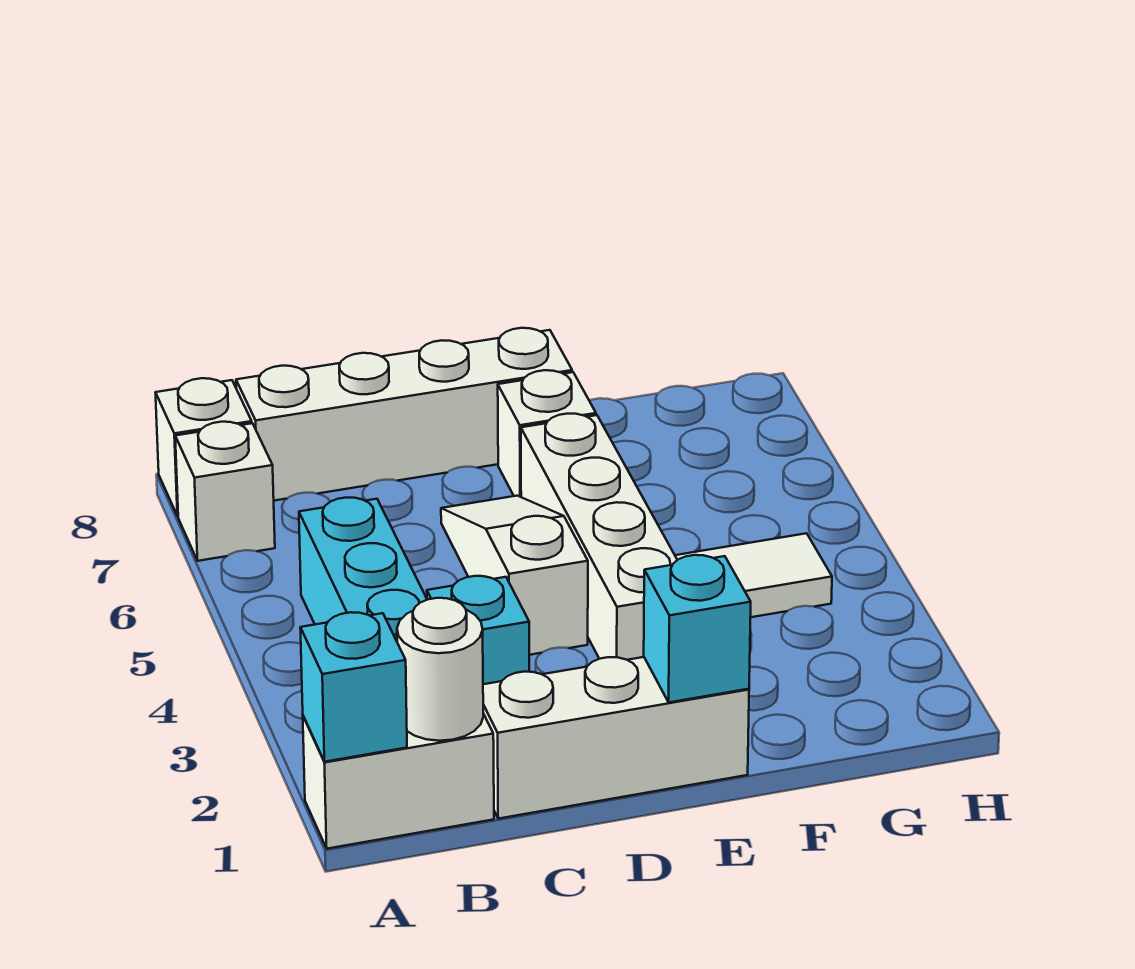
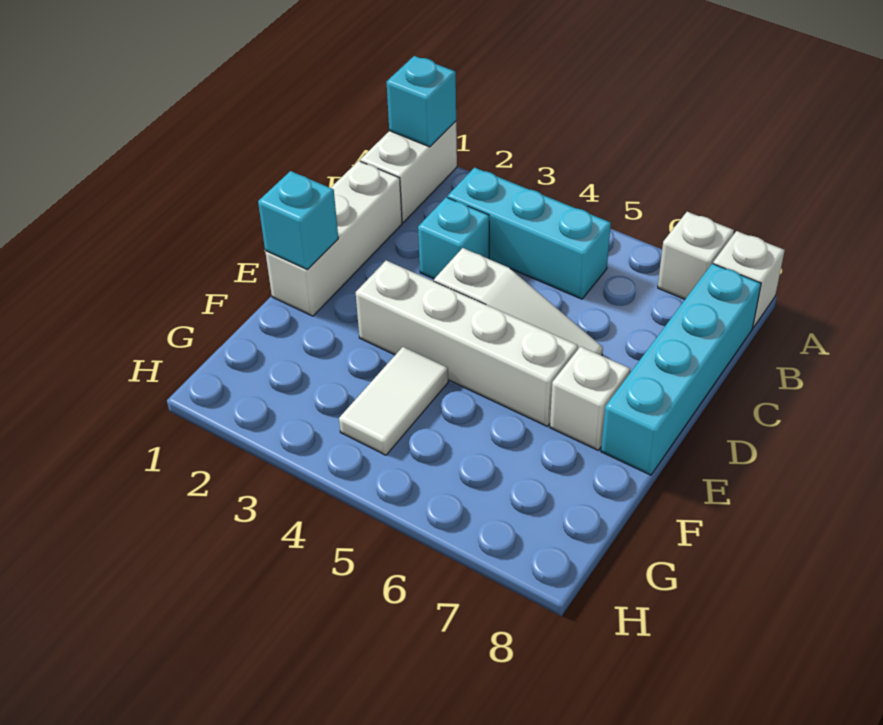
white round brick B1 level 2 -> none
white brick B8:E8 level 1 -> cyan brick B8:E8 level 1

